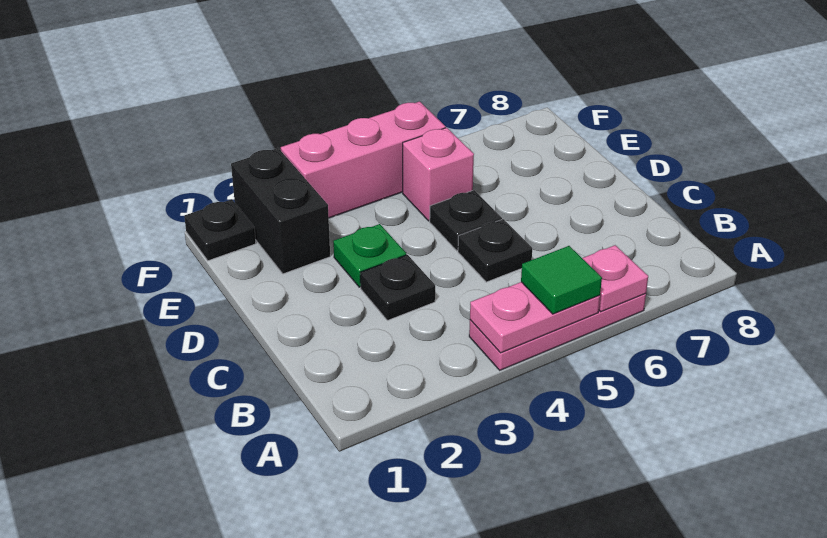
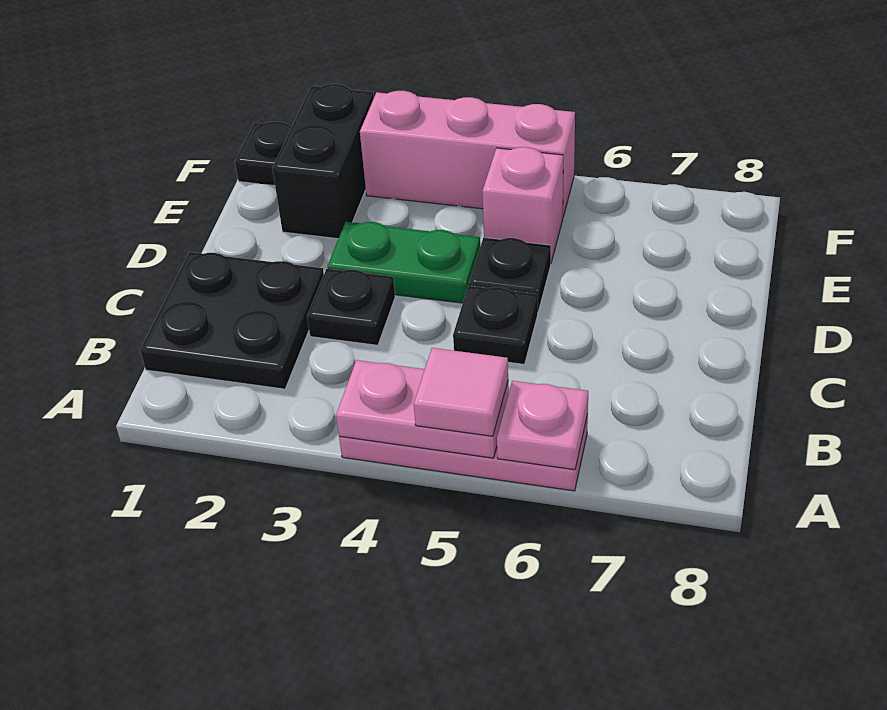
green tile A5 level 3 -> pink tile A5 level 3
none -> black plate B1:C2 level 1
green plate D3 level 1 -> green plate D3:D4 level 1

